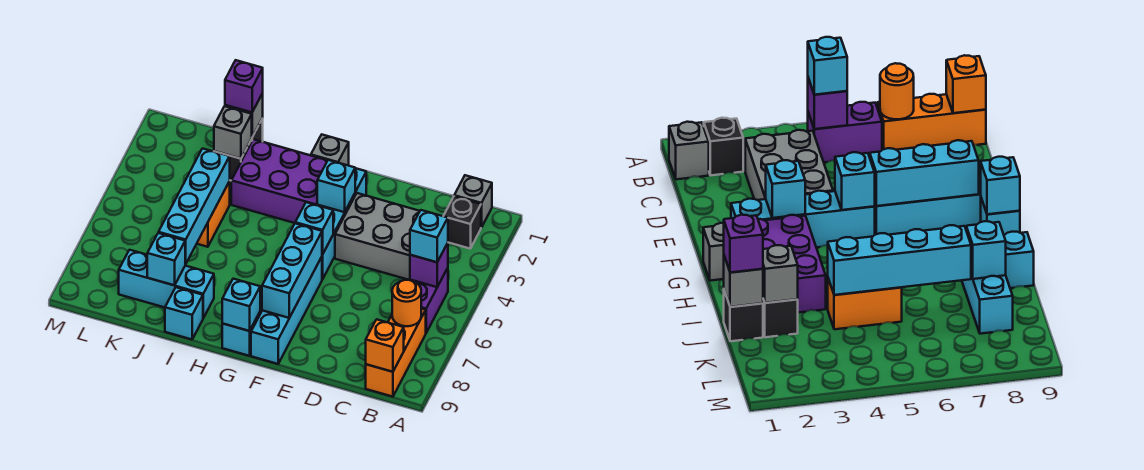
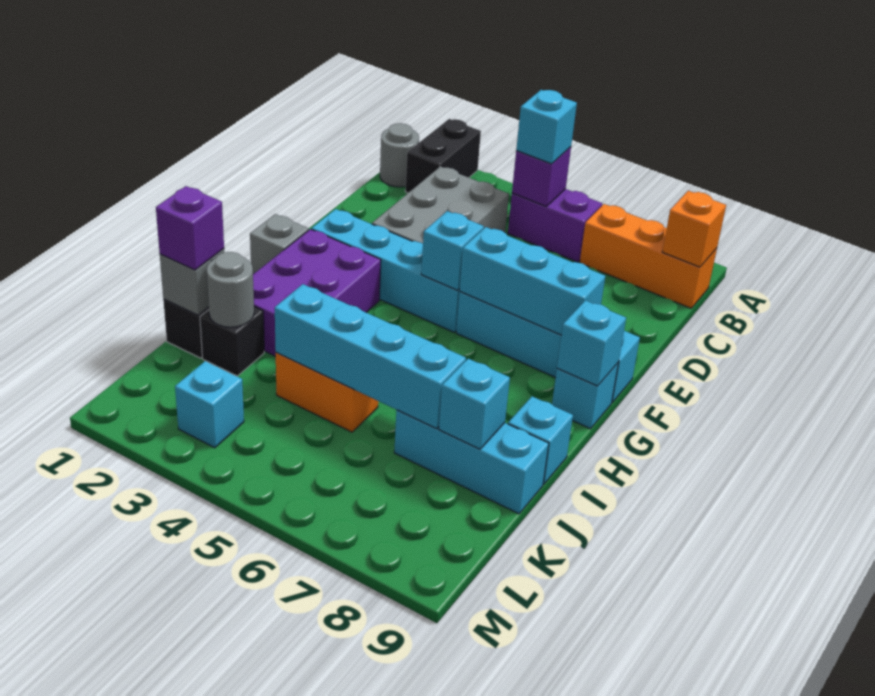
grey brick B1 level 1 -> grey round brick B1 level 1
black brick B2 level 1 -> black brick A2:B2 level 1
orange round brick B7 level 2 -> none
cyan brick F3 level 2 -> cyan brick L3 level 1
cyan brick I8:K8 level 1 -> cyan brick J7:J9 level 1
grey brick J2 level 2 -> grey round brick J2 level 2

